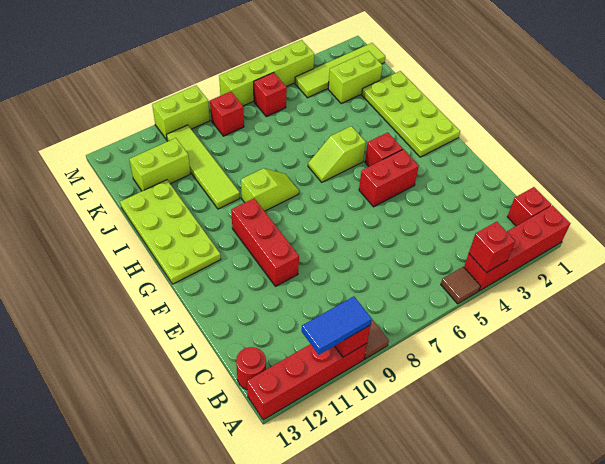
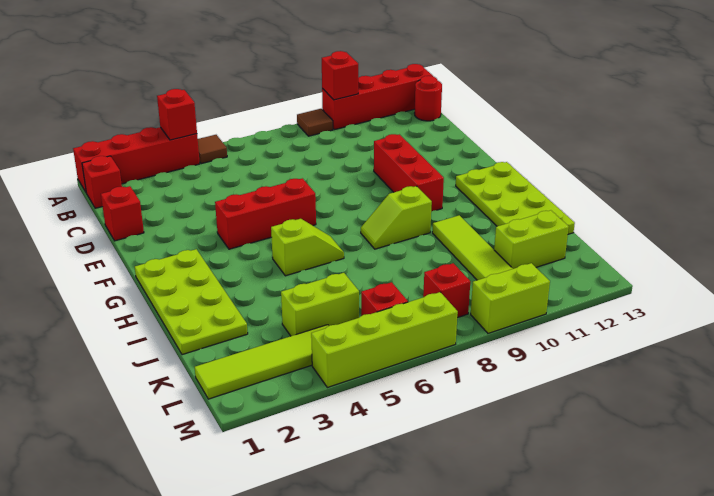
blue tile A10:A11 level 3 -> none
red brick F4:F5 level 1 -> red brick F4:F6 level 1
red brick G4 level 1 -> red brick D1 level 1
lime brick K2:K3 level 1 -> lime brick K4:K5 level 1

